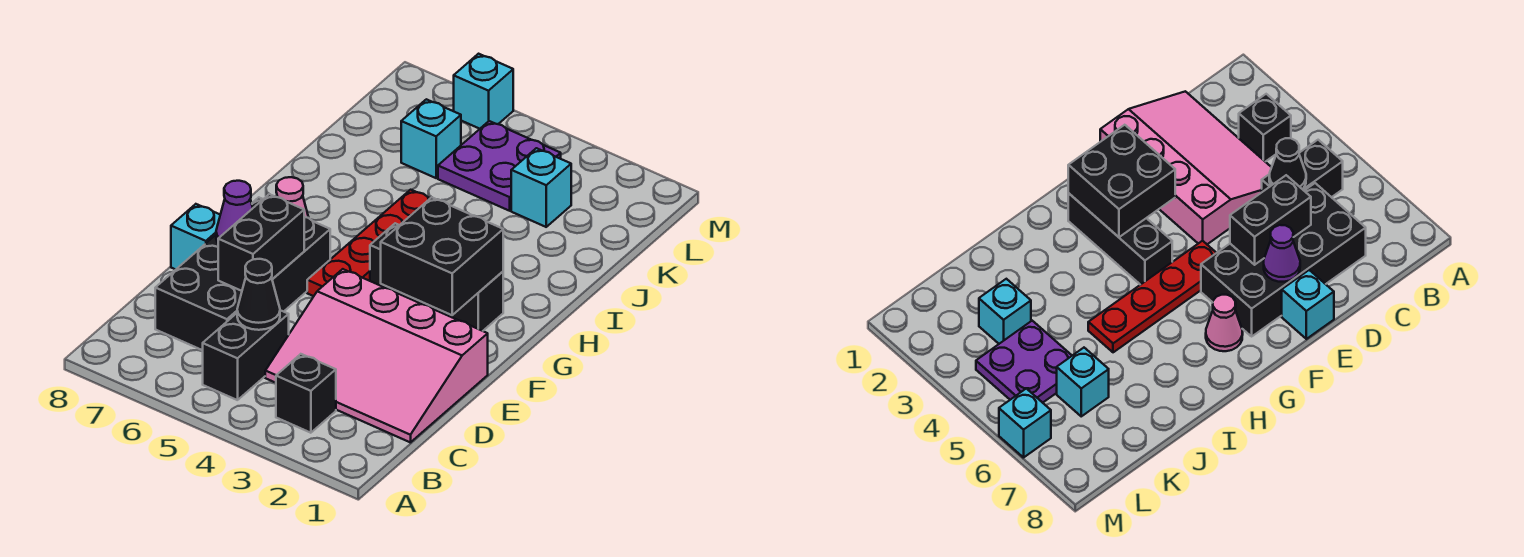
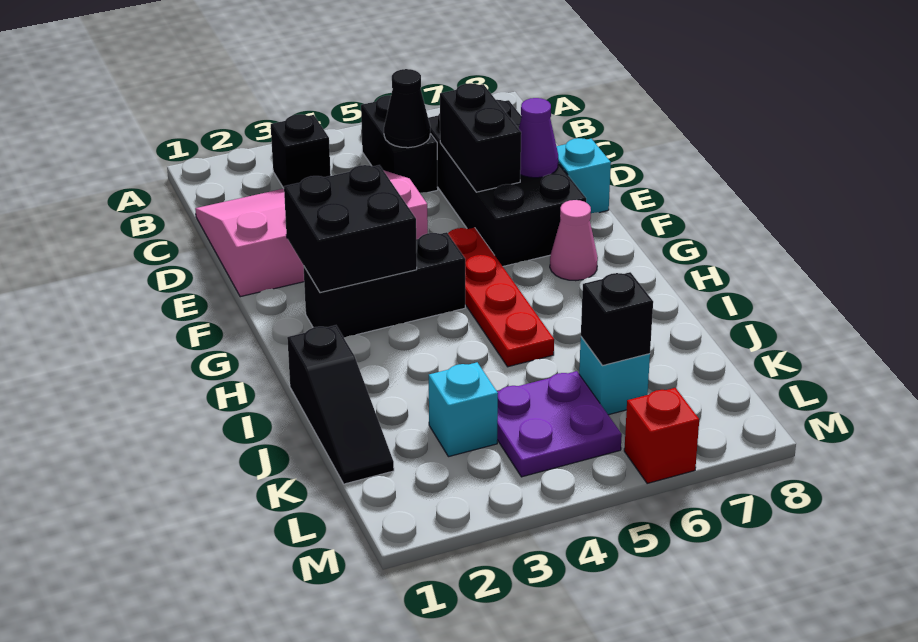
none -> black slope I1:K1 level 1 top I
none -> black brick K6 level 2
cyan brick M6 level 1 -> red brick M6 level 1

